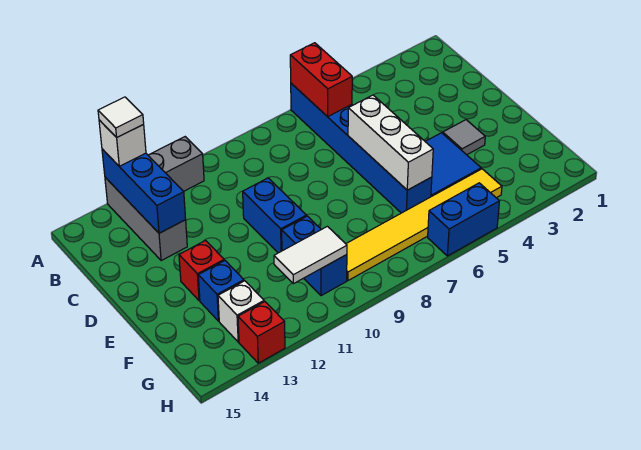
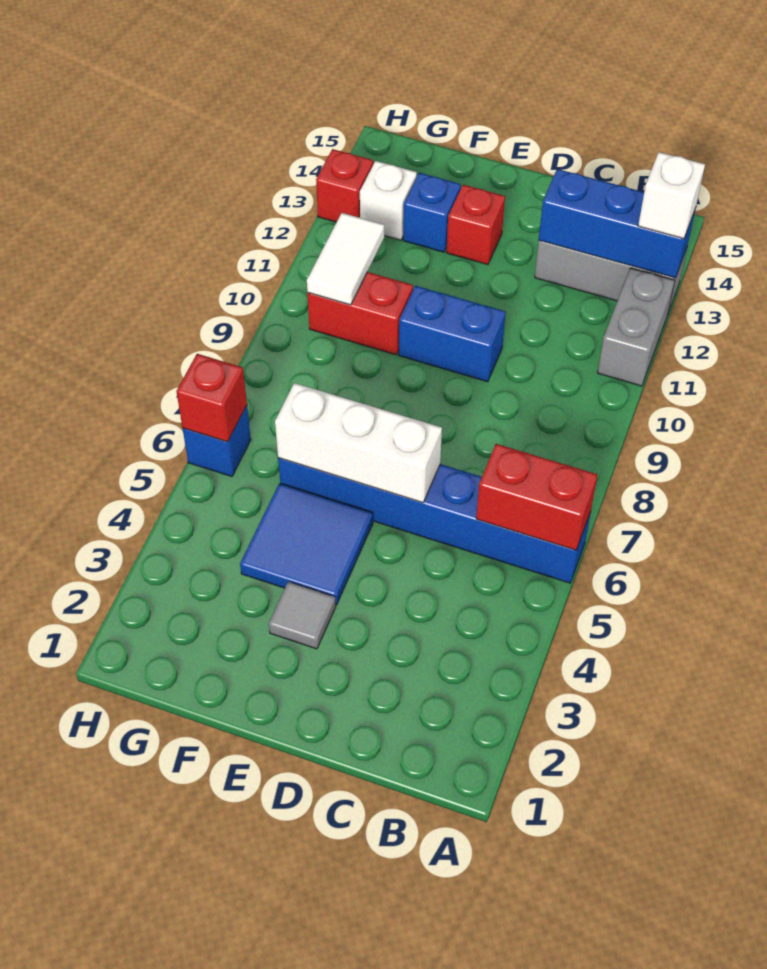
white tile A13 level 4 -> none
blue brick F10:G10 level 1 -> red brick F10:G10 level 1
yellow tile G4:G9 level 1 -> none
blue brick H5:H6 level 1 -> blue brick H6 level 1
none -> red brick H6 level 2

